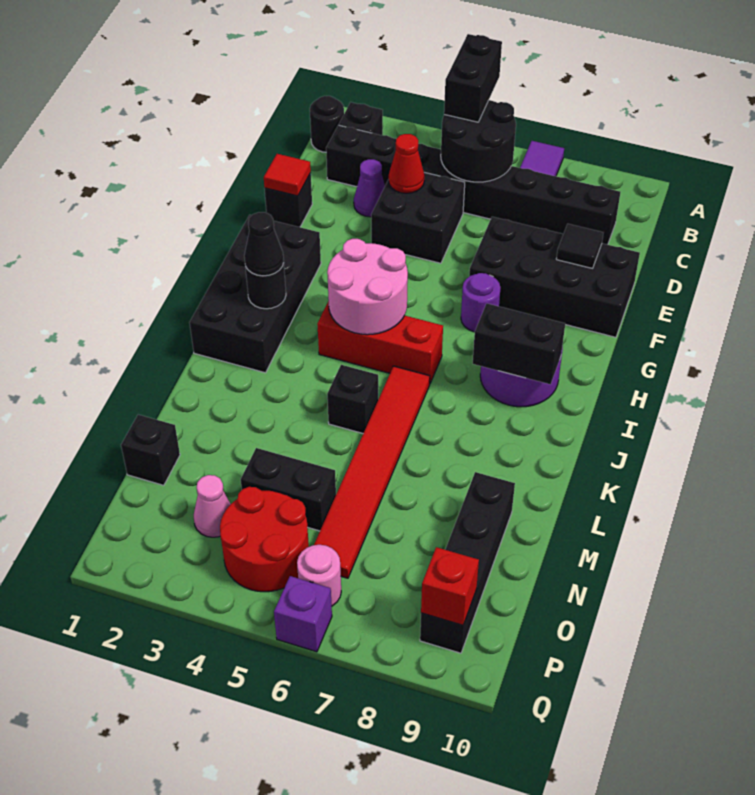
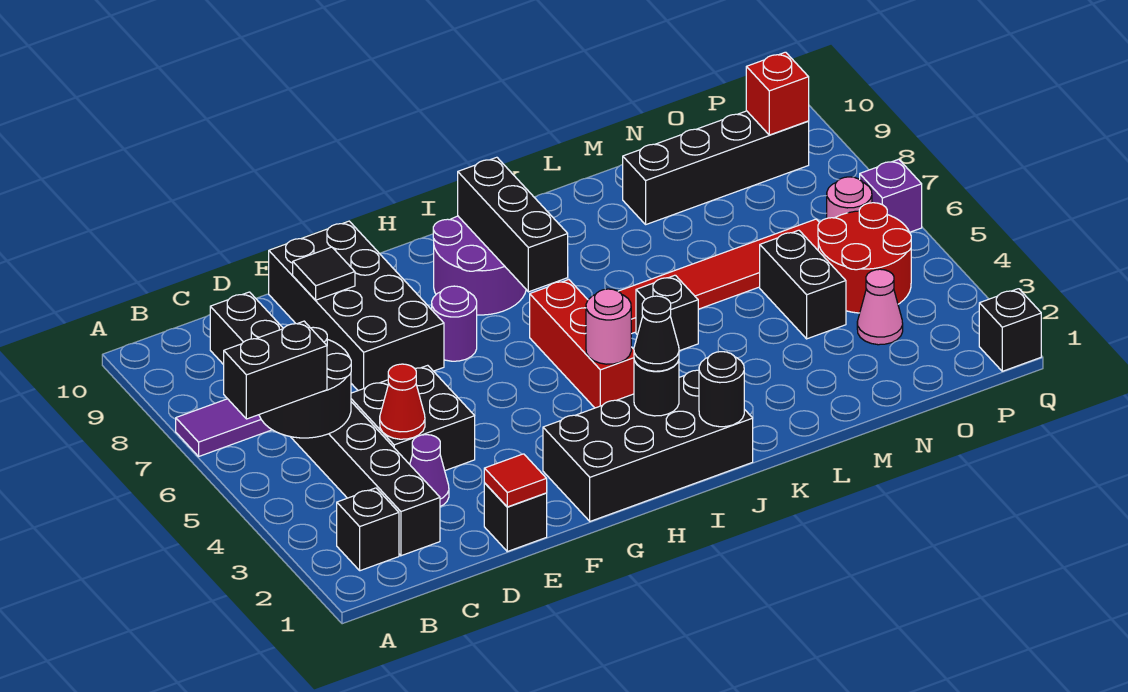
black round brick B1 level 1 -> black round brick J1 level 2
pink round brick H4:I5 level 2 -> pink round brick I4 level 2
black brick I8:I9 level 2 -> black brick I7:I9 level 2
black brick N1 level 1 -> black brick Q1 level 1

